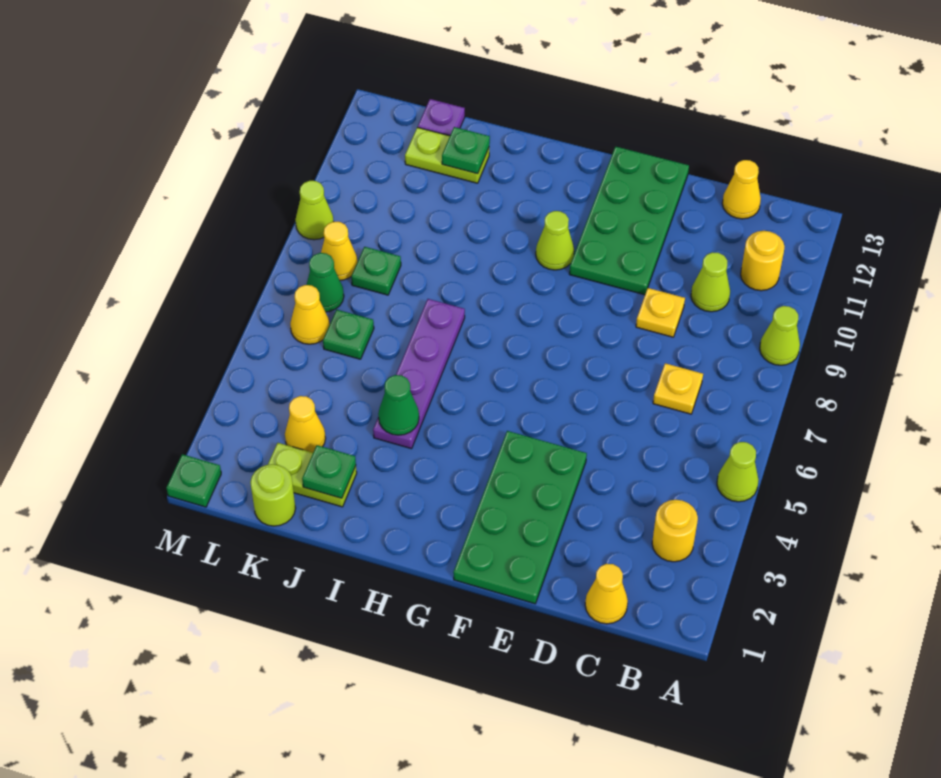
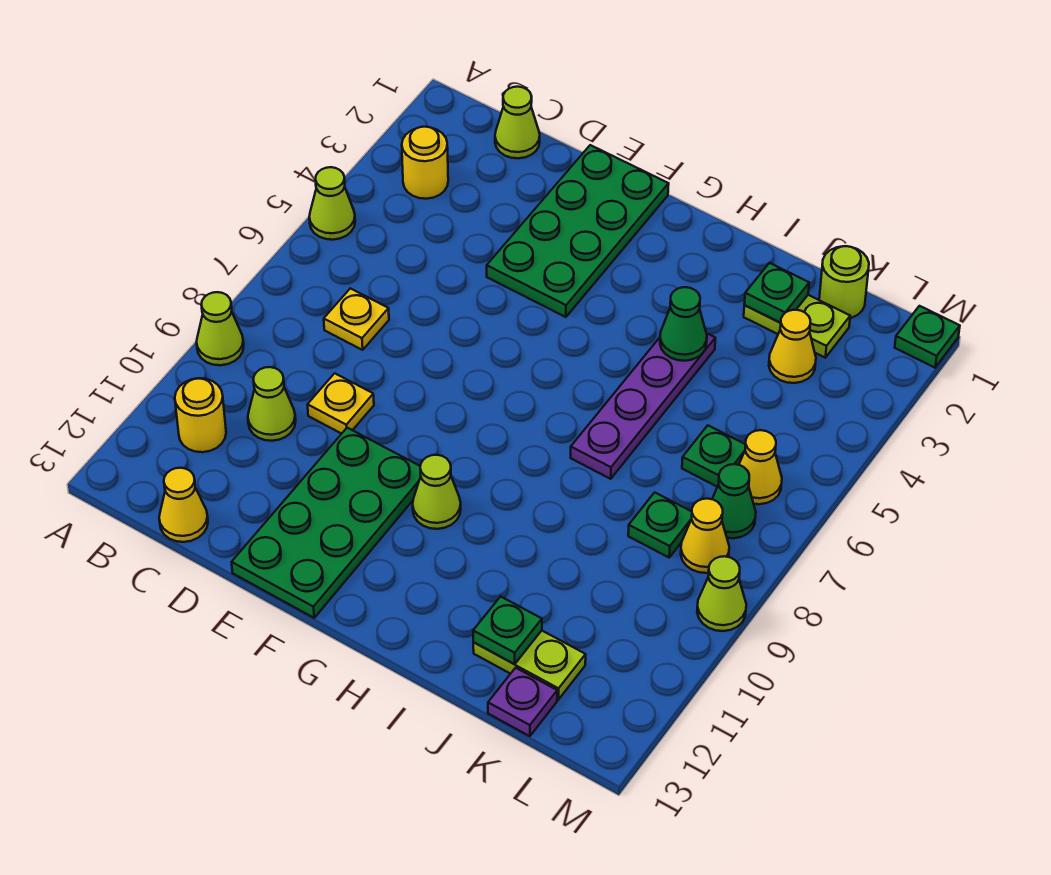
yellow cone C1 level 1 -> lime cone C1 level 1

